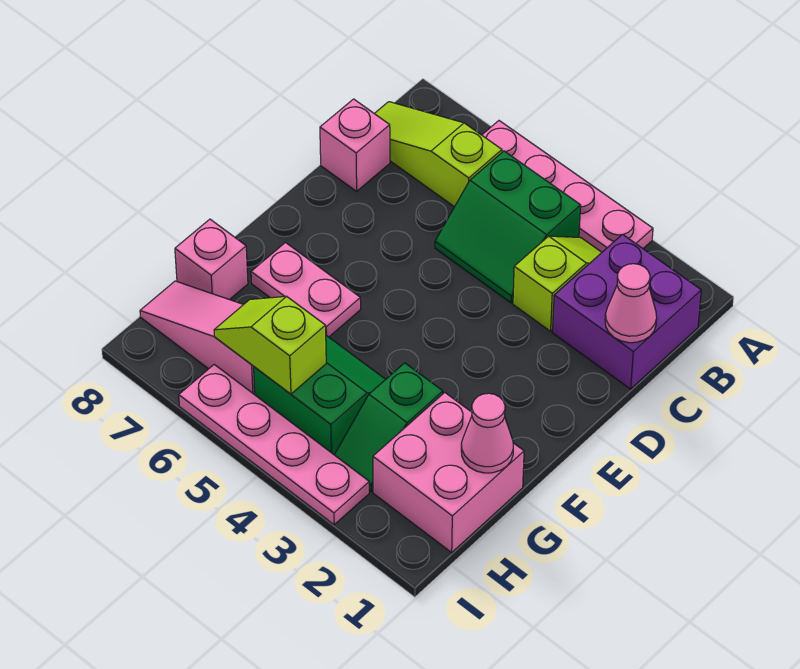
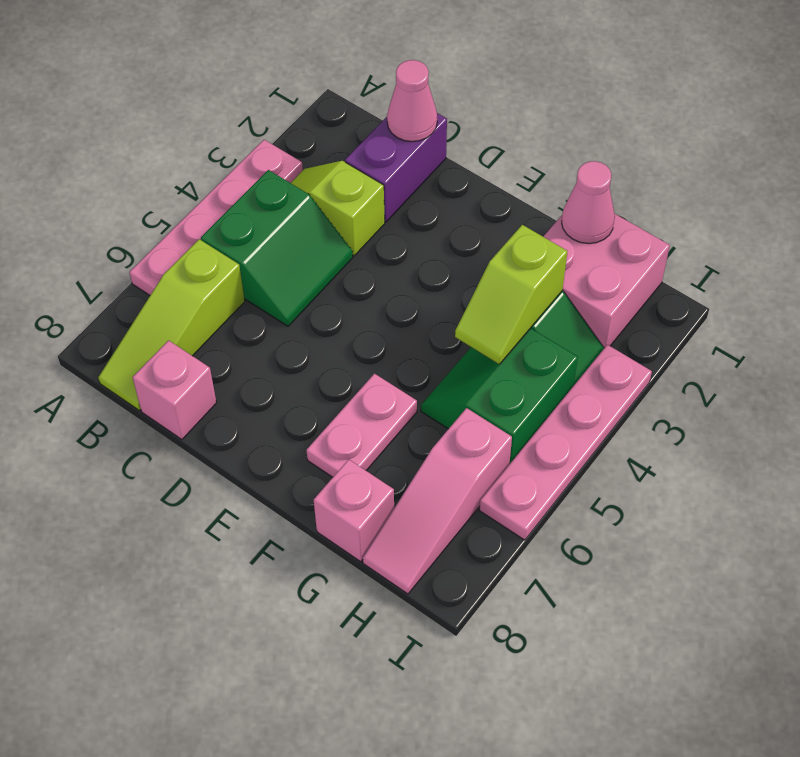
purple brick B1:C2 level 1 -> purple brick C1:C2 level 1
lime slope H5:H6 level 2 top 5 -> lime slope G3:G4 level 2 top 3

